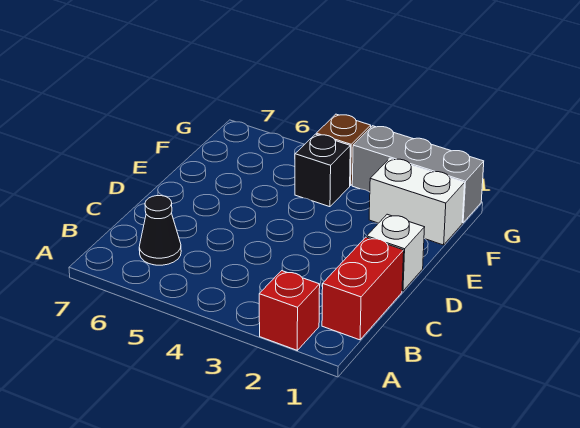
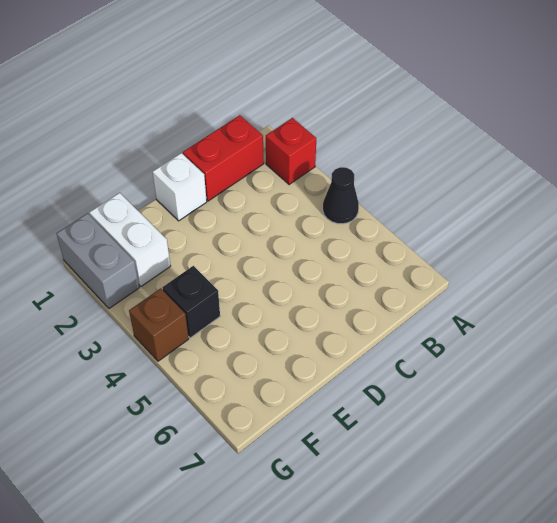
black cone B6 level 1 -> black cone A4 level 1
grey brick G1:G3 level 1 -> grey brick G1:G2 level 1

